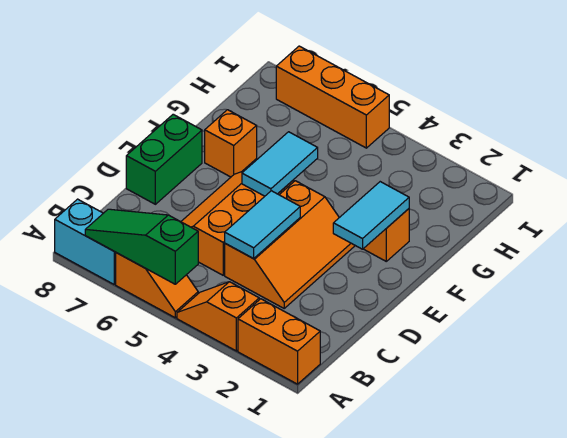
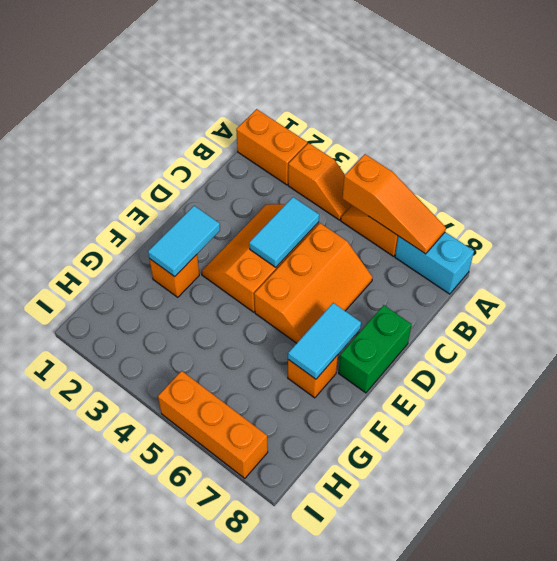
green slope A5:A7 level 2 top 5 -> orange slope A5:A7 level 2 top 5
cyan tile E5:F5 level 2 -> cyan tile E7:F7 level 2

